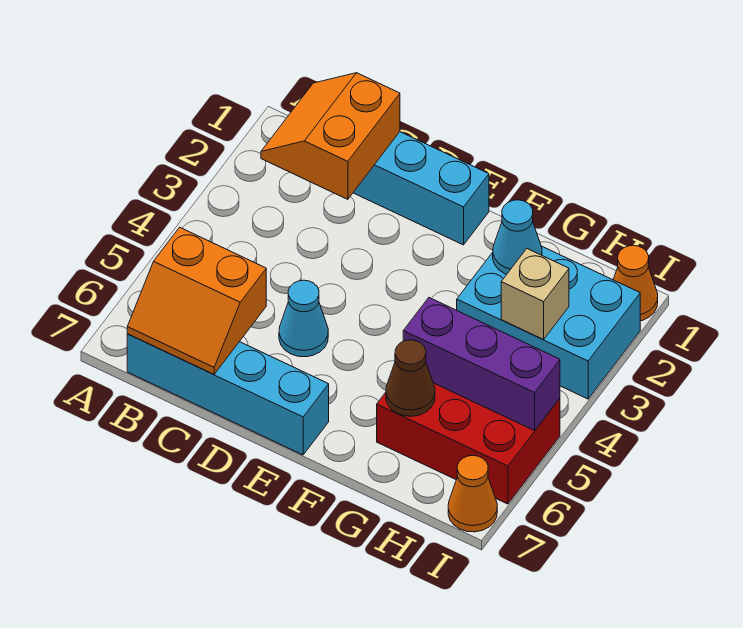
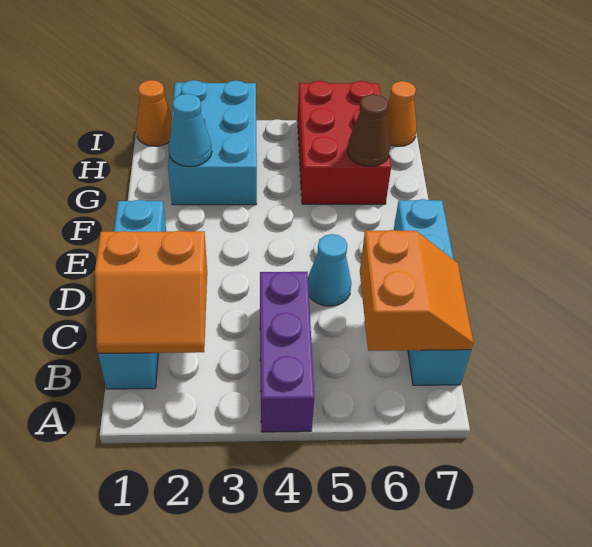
purple brick G5:I5 level 2 -> purple brick A4:C4 level 1
tan brick H3 level 2 -> none

